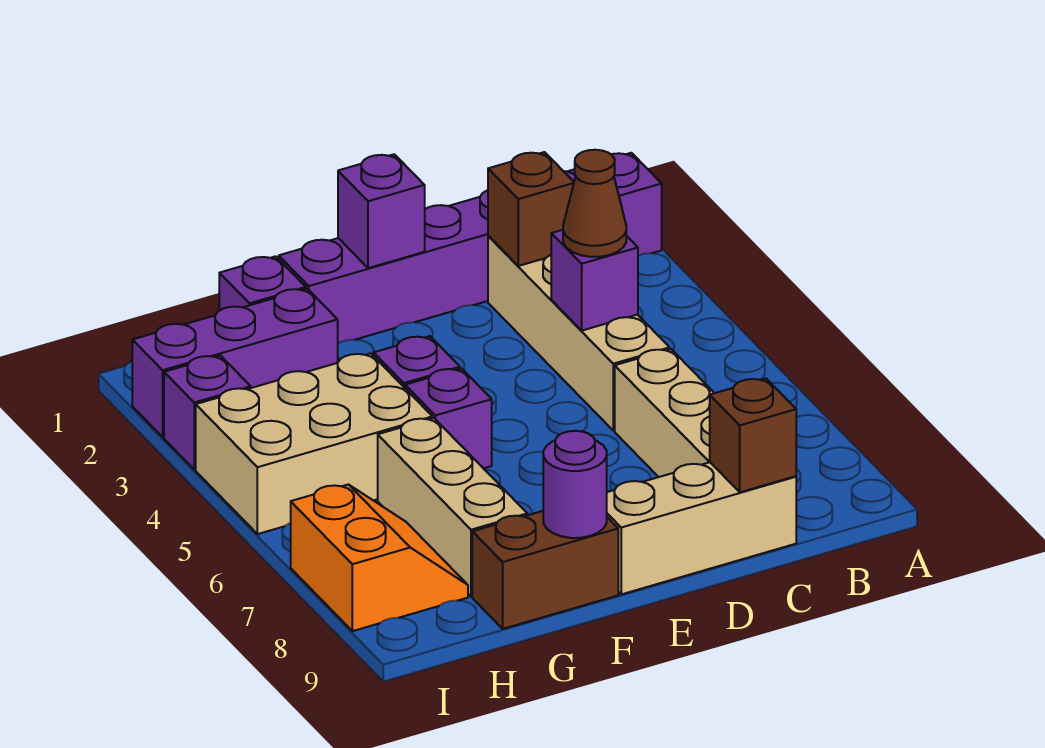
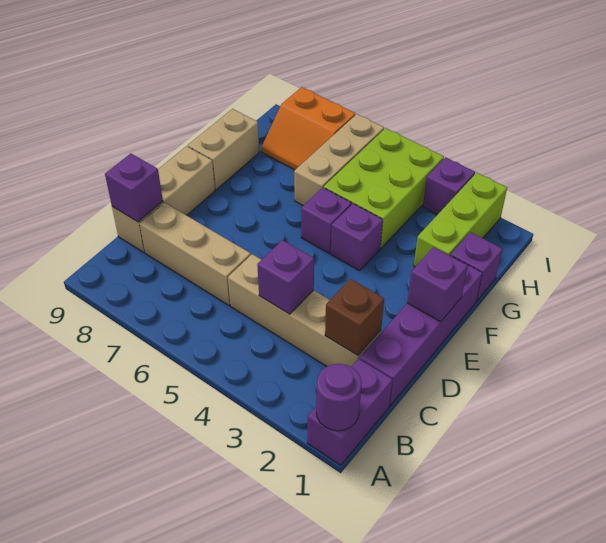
brown cone C4 level 3 -> none
brown brick C9 level 2 -> purple brick C9 level 2
brown brick F9:G9 level 1 -> tan brick F9:G9 level 1
purple round brick F9 level 2 -> purple round brick A1 level 2
purple brick G2:I2 level 1 -> lime brick G2:I2 level 1
tan brick G4:I5 level 1 -> lime brick G4:I5 level 1
tan brick G6:G8 level 1 -> tan brick G6:I6 level 1

